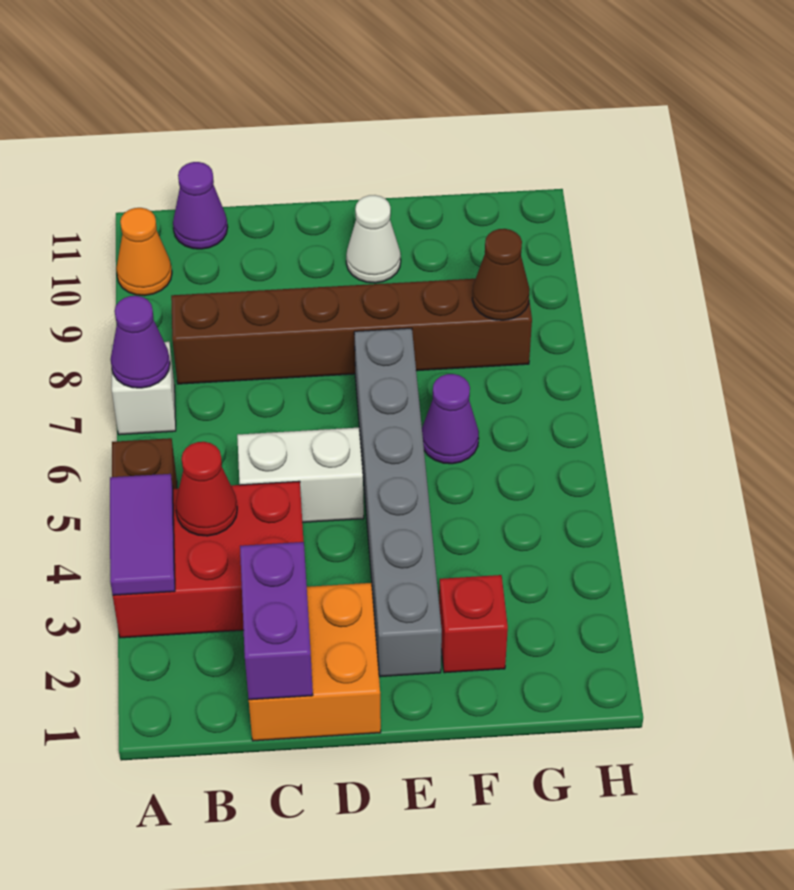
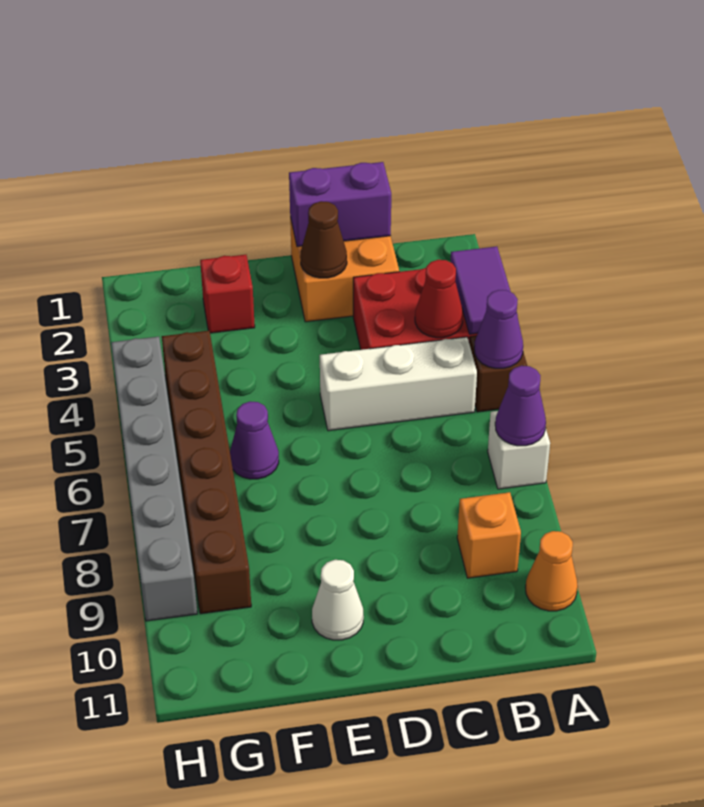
brown brick B8:G8 level 1 -> brown brick G4:G9 level 1
none -> orange brick B9 level 1
purple cone B11 level 1 -> purple cone A5 level 2
purple brick C1:C2 level 2 -> purple brick C1:D1 level 2
white brick C5:D5 level 1 -> white brick B5:D5 level 1
grey brick E2:E7 level 1 -> grey brick H4:H9 level 1
brown cone G8 level 2 -> brown cone D2 level 2

